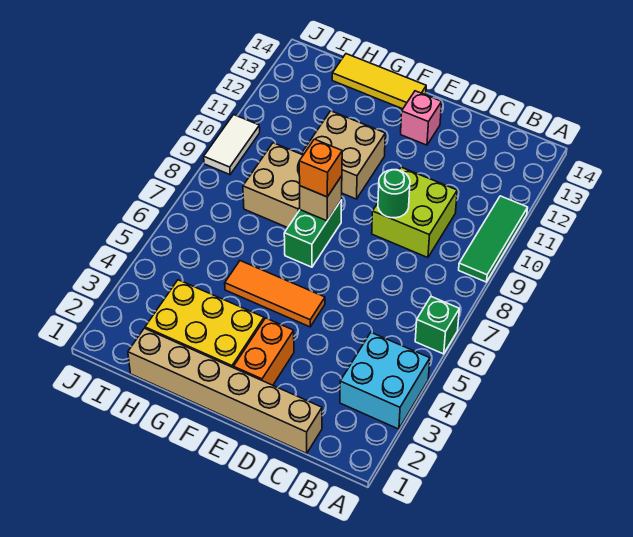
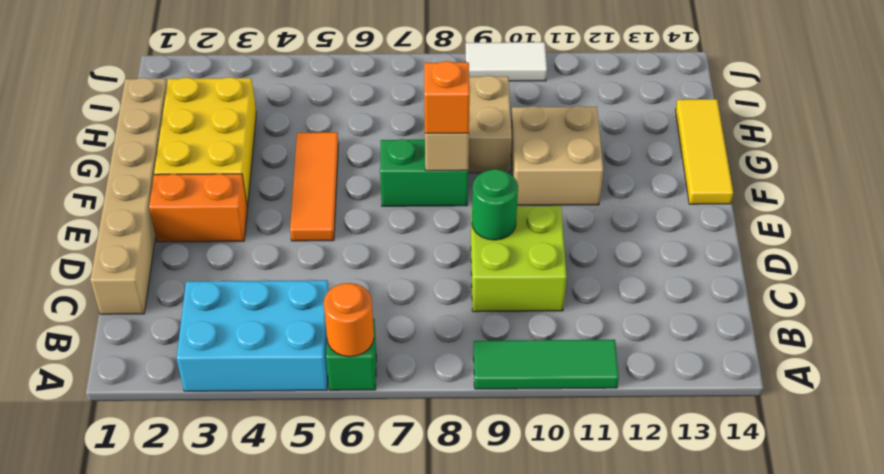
cyan brick A3:B4 level 1 -> cyan brick A3:B5 level 1
none -> orange round brick A6 level 2
pink brick E13 level 1 -> none

